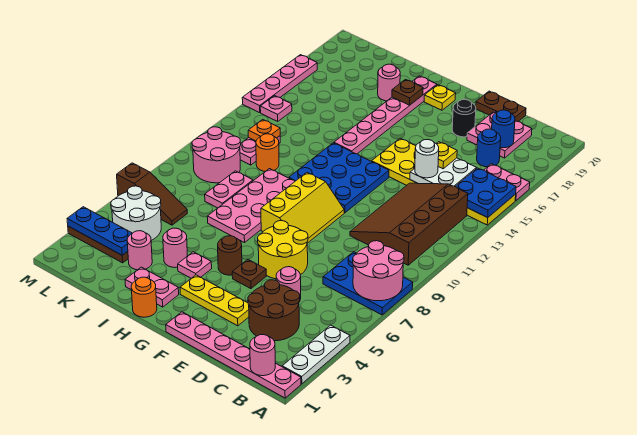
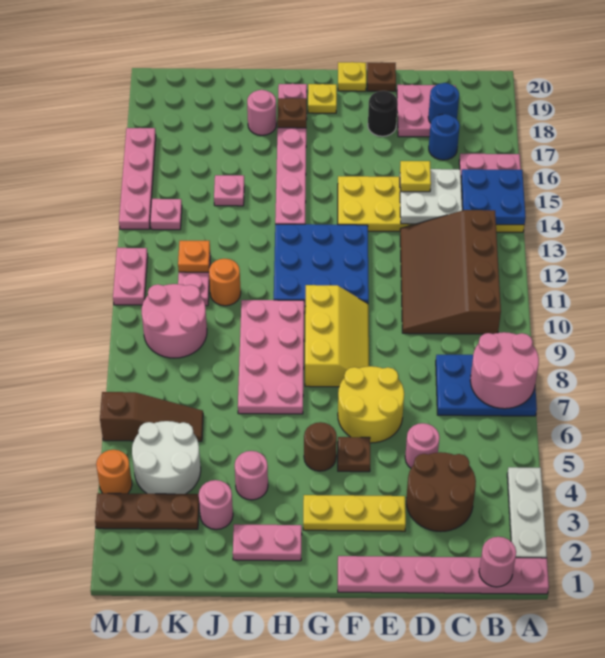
white round brick D14 level 3 -> none
brown plate D20:E20 level 1 -> brown plate E20 level 1
none -> yellow plate F20 level 1
orange round brick H1 level 1 -> orange round brick M4 level 1
pink plate H4 level 1 -> pink plate J15 level 1
pink plate J8:J9 level 1 -> pink plate M11:M12 level 1
blue plate K3:M3 level 2 -> none

